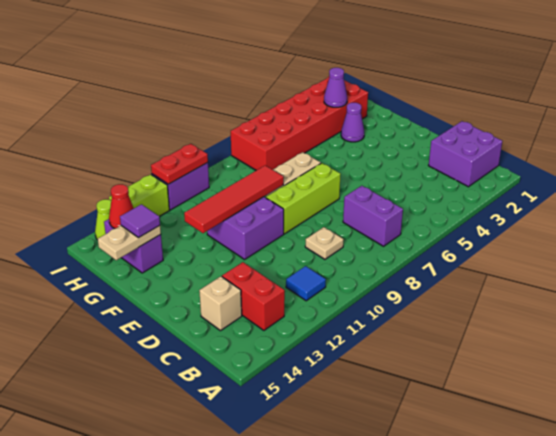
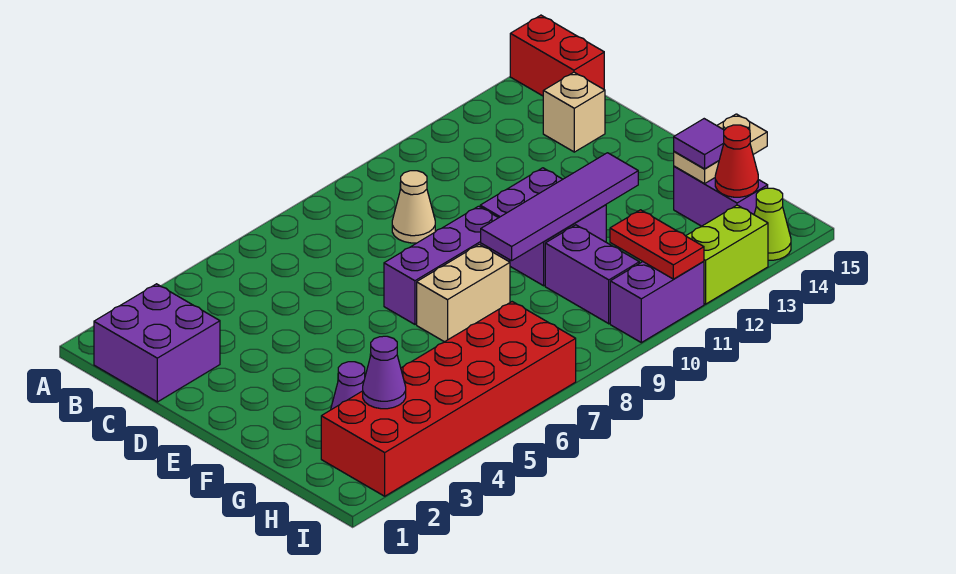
purple brick B7:C7 level 1 -> purple brick G10:H10 level 1
blue tile B11 level 1 -> none
red brick B13:C13 level 1 -> red brick A15:B15 level 1
tan plate C9 level 1 -> tan cone C9 level 1
lime brick E7:E9 level 1 -> purple brick E7:E9 level 1
red tile F9:F12 level 2 -> purple tile F9:F12 level 2
red plate I10:I11 level 2 -> red plate H11:I11 level 2

